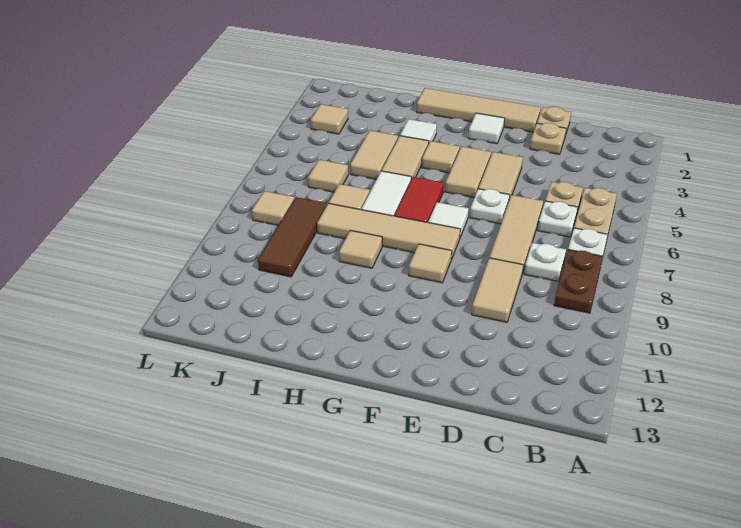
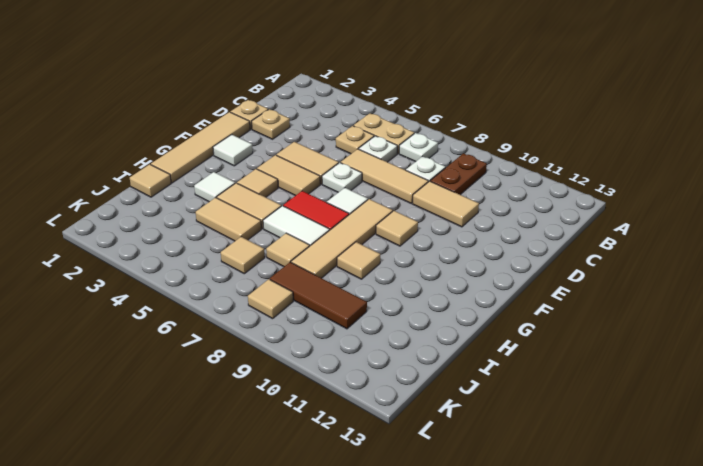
brown plate B8:B9 level 1 -> brown plate B9:C9 level 1
tan tile K3 level 1 -> tan tile I1 level 1

